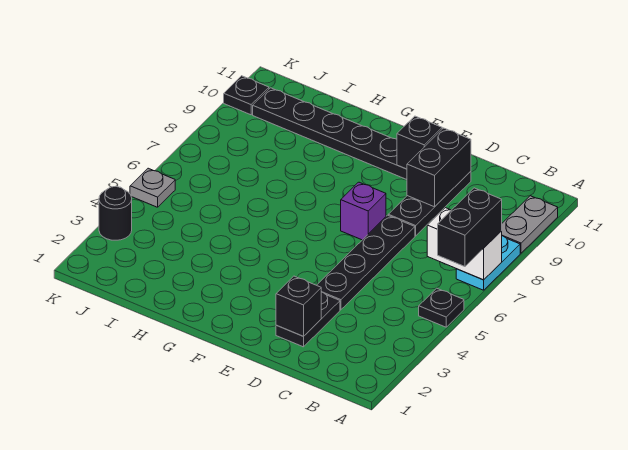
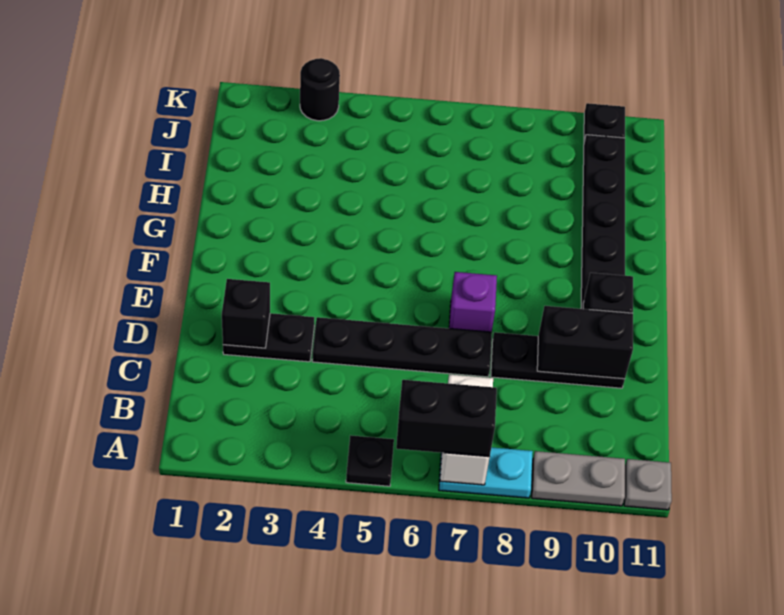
grey plate K5 level 1 -> grey plate A11 level 1

